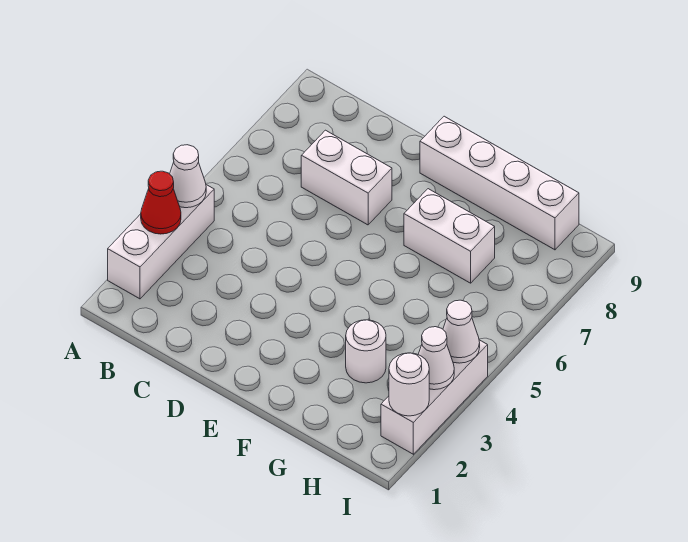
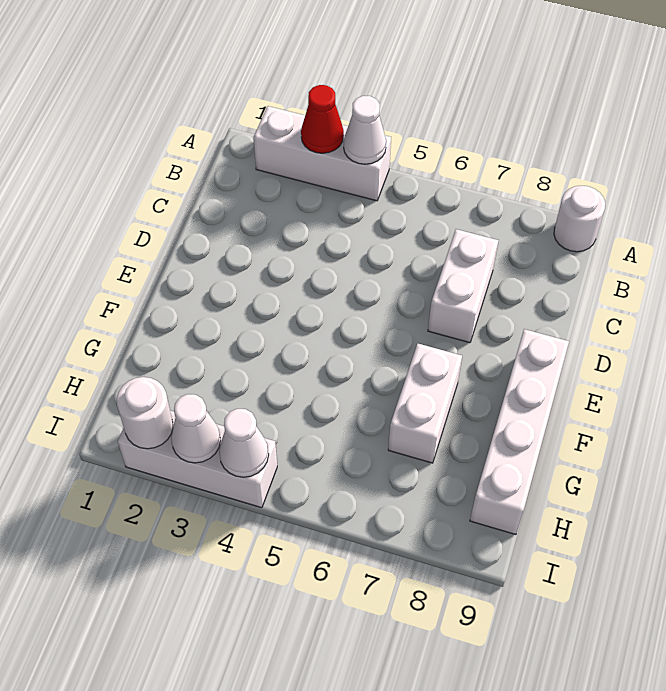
white round brick G3 level 1 -> white round brick A9 level 1

